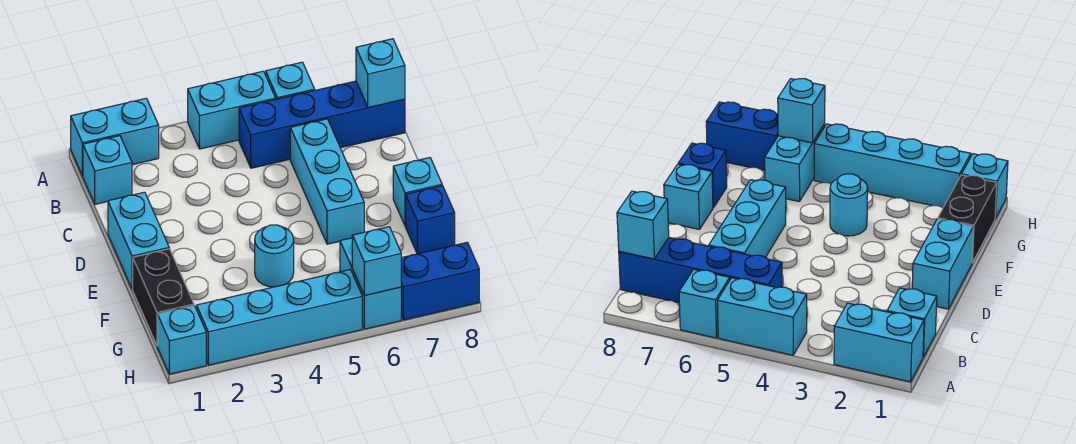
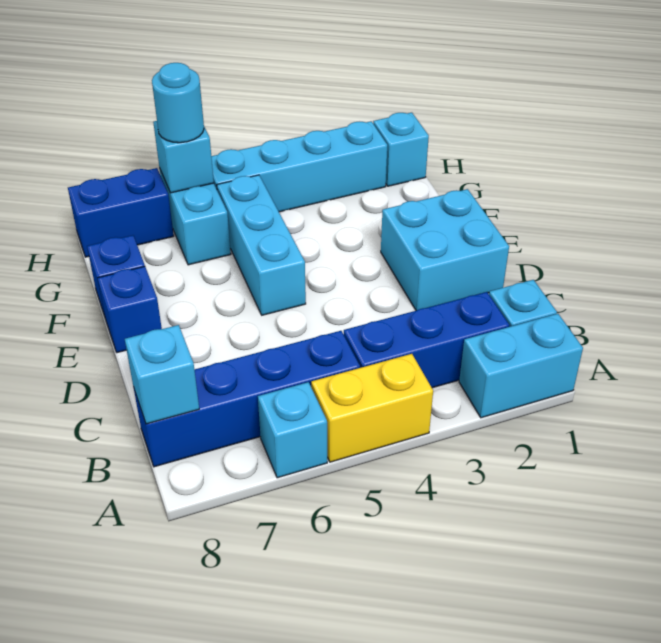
cyan brick A4:A5 level 1 -> yellow brick A4:A5 level 1
none -> blue brick B2:B4 level 1
cyan brick C6:E6 level 1 -> cyan brick E5:G5 level 1
cyan brick D1:E1 level 1 -> cyan brick D1:E2 level 1
cyan brick E8 level 1 -> blue brick E8 level 1
black brick F1:G1 level 1 -> none
cyan round brick F4 level 1 -> cyan round brick H6 level 3

